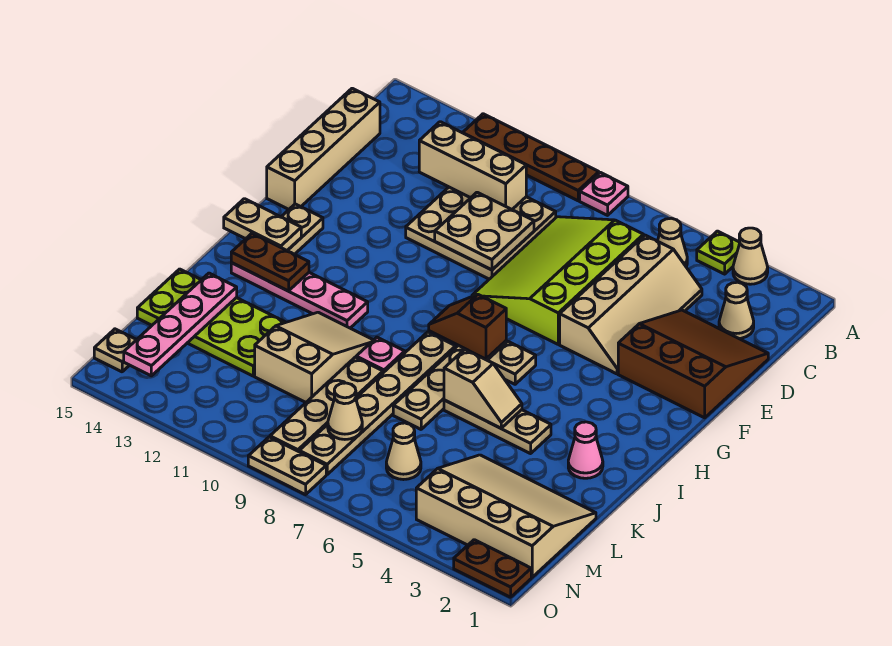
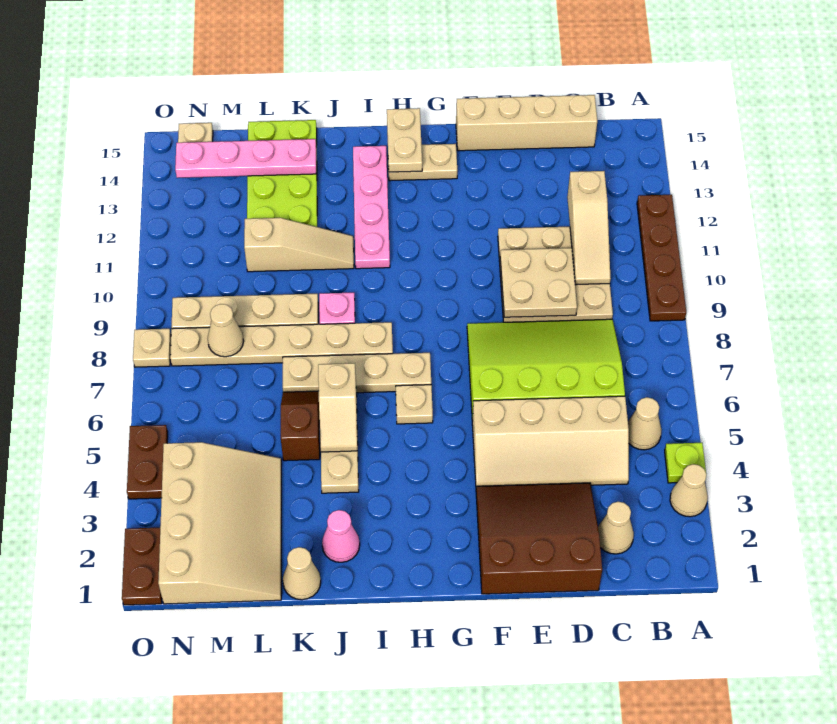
pink plate A8 level 1 -> none
tan brick C10:C12 level 2 -> tan slope C10:C12 level 2 top 12
brown slope D1:F3 level 1 top F -> brown slope D1:F3 level 1 top 1
brown slope H7:H8 level 2 top 7 -> brown slope K5:K6 level 1 top 5
brown plate I13:I14 level 2 -> brown plate O4:O5 level 1
tan slope J10:L11 level 1 top L -> tan slope J11:L11 level 1 top L
tan cone M6 level 1 -> tan cone K1 level 1
tan plate O8:O9 level 1 -> tan plate O8 level 1

